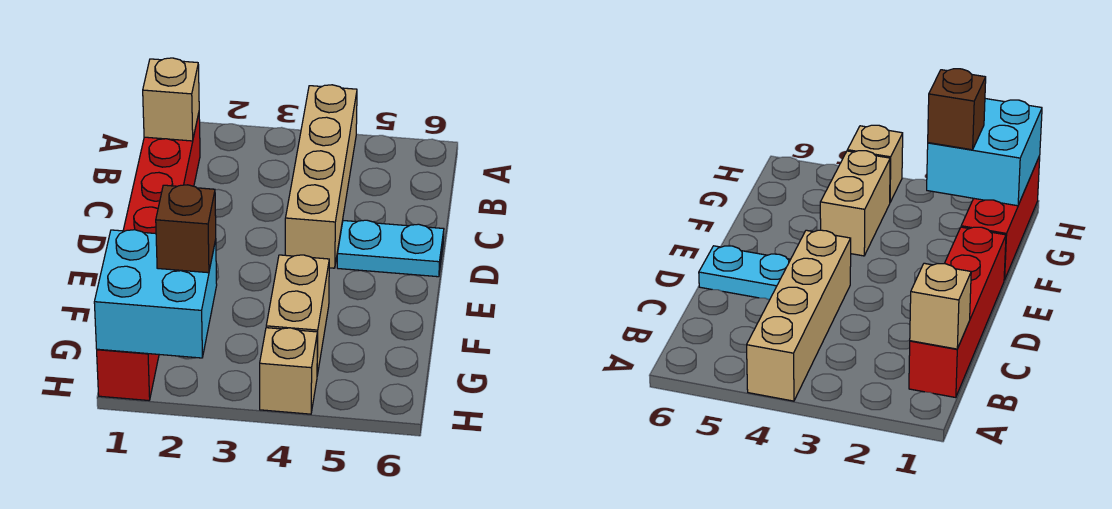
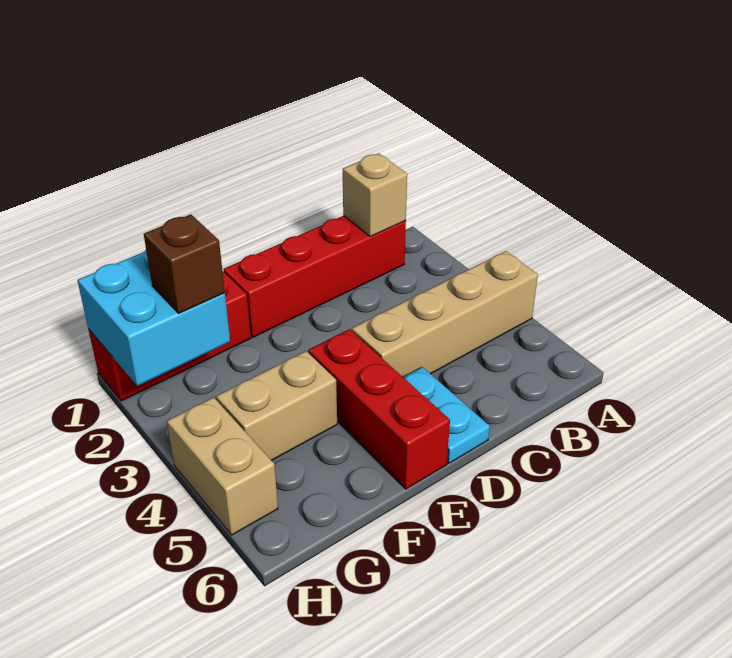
none -> red brick E4:E6 level 1
tan brick H4 level 1 -> tan brick H4:H5 level 1

